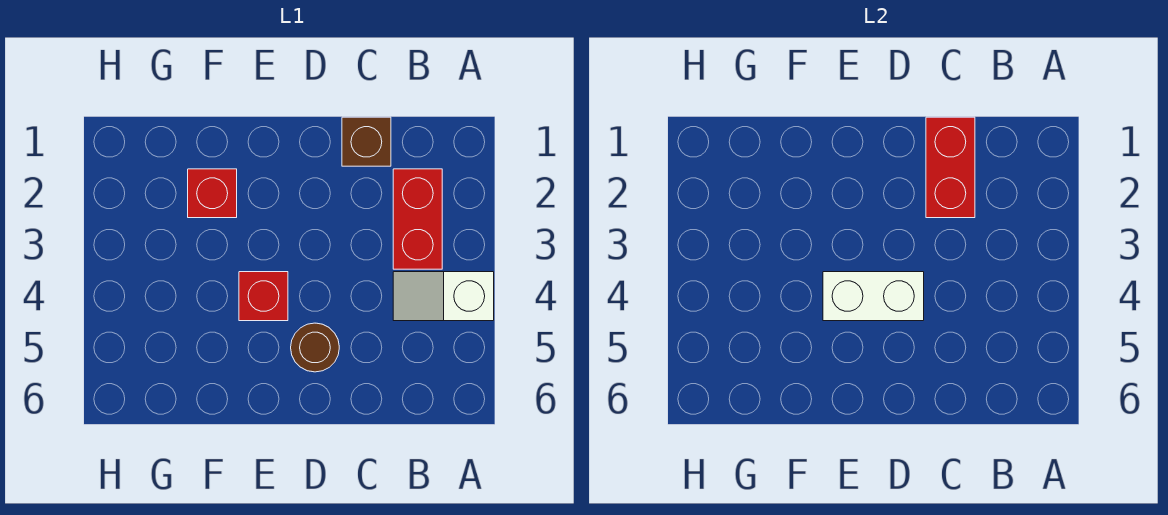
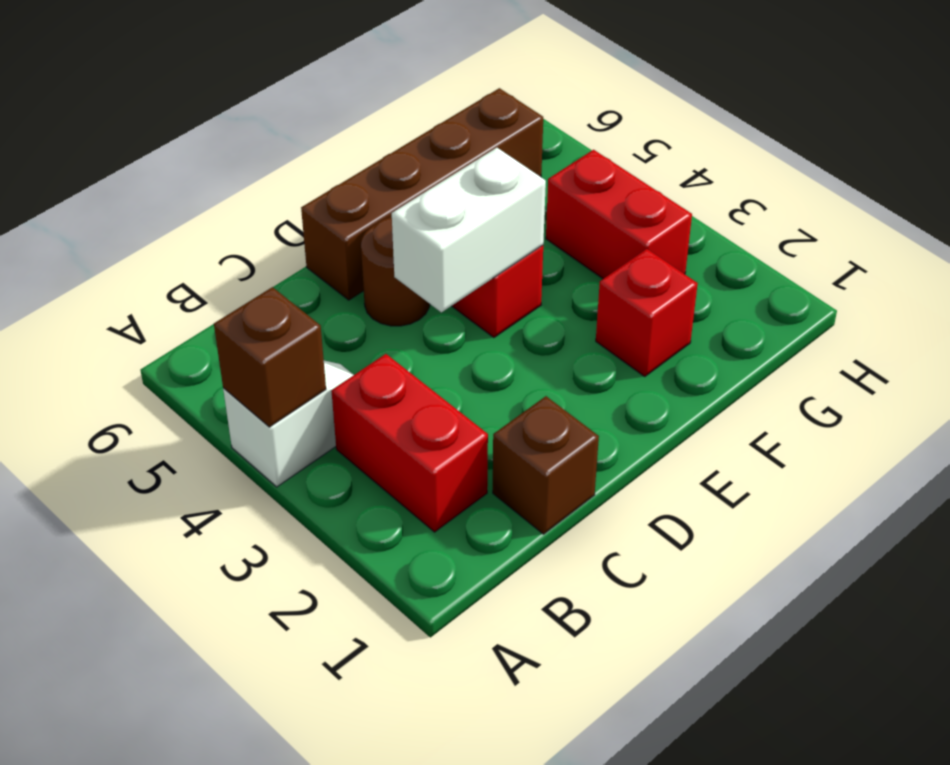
none -> brown brick A4 level 2
red brick C1:C2 level 2 -> red brick G3:G4 level 1
none -> brown brick D6:G6 level 1

